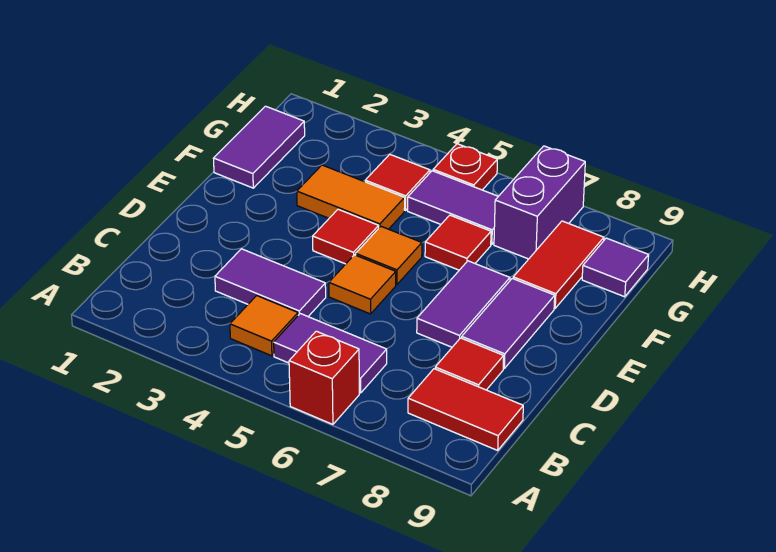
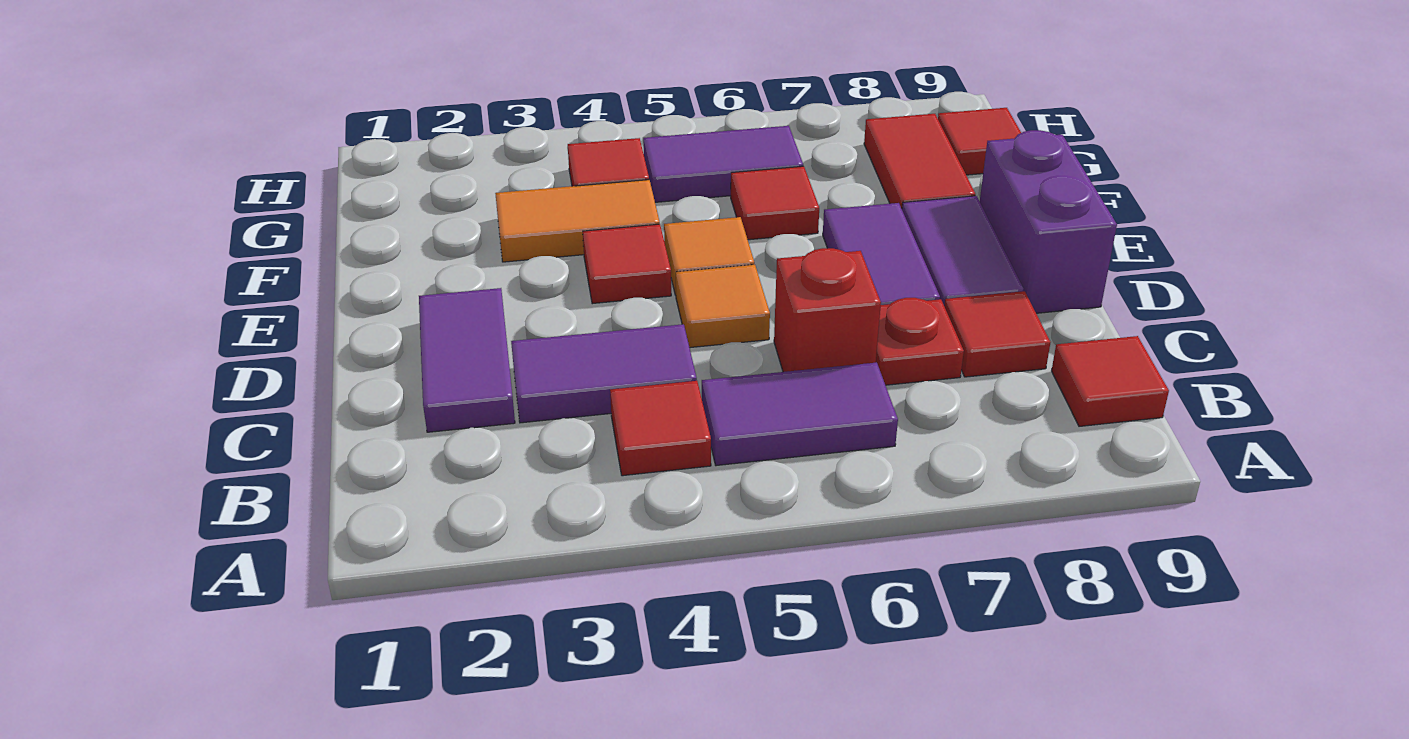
red brick A6 level 1 -> red brick C6 level 1
orange tile B4 level 1 -> red tile B4 level 1
red tile B8:B9 level 1 -> red tile B9 level 1
purple tile F1:G1 level 1 -> purple tile C2:D2 level 1
purple brick G7:H7 level 1 -> purple brick D9:E9 level 1
purple tile G9 level 1 -> red tile G9 level 1
red plate H5 level 1 -> red plate C7 level 1

